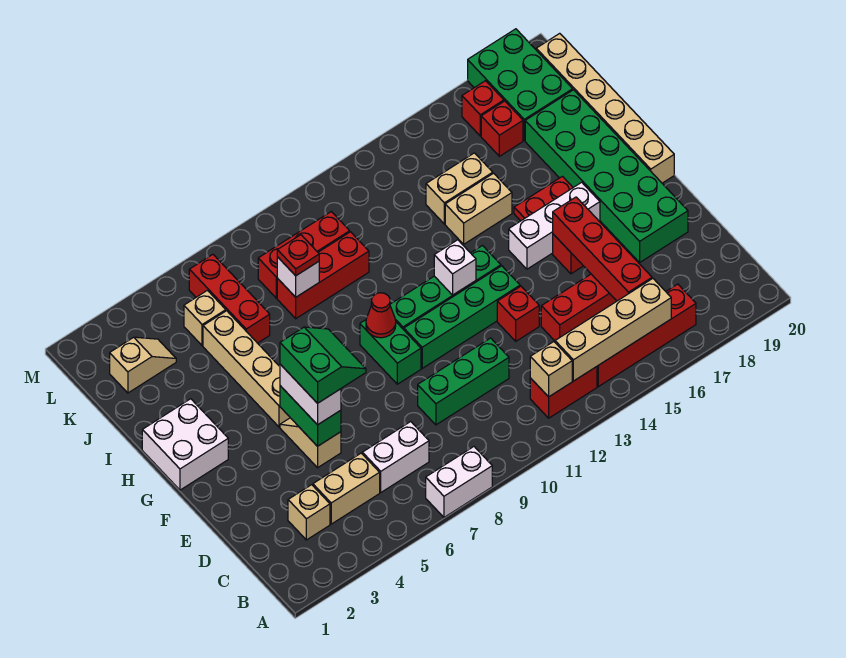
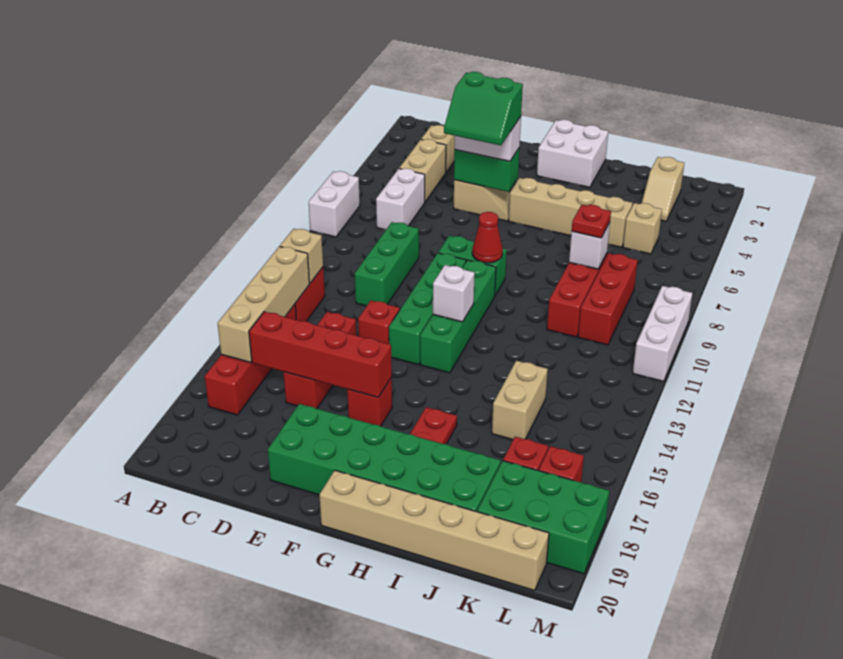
white brick G15:G17 level 1 -> white brick M9:M11 level 1
tan brick I14:I15 level 1 -> none
red brick J6:L6 level 1 -> none

